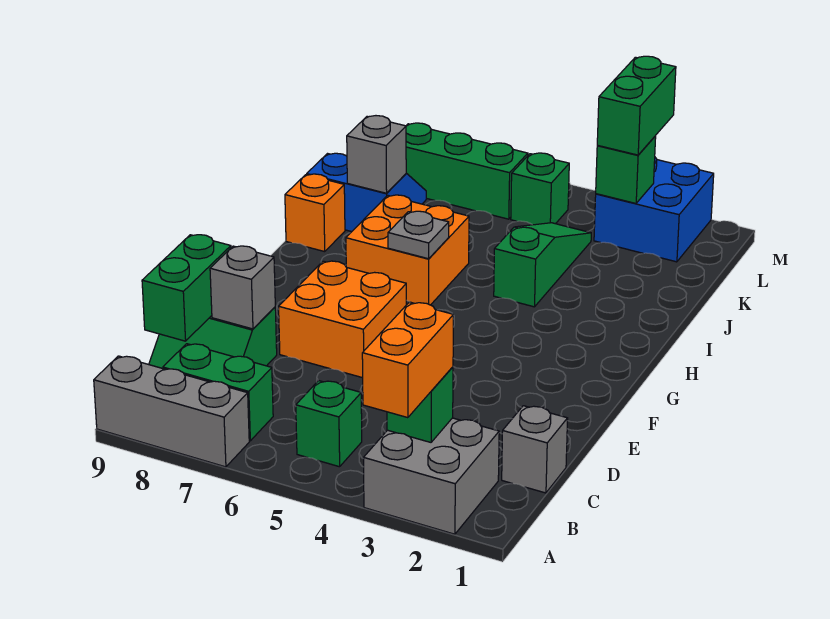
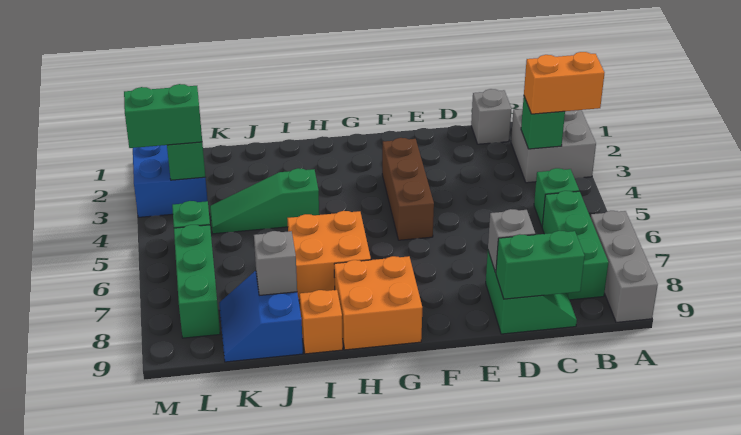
green brick B7:B8 level 1 -> green brick B6:B8 level 1
orange brick E6:F7 level 1 -> orange brick G8:H9 level 1
none -> brown brick F3:F5 level 1
grey plate H6 level 2 -> none

